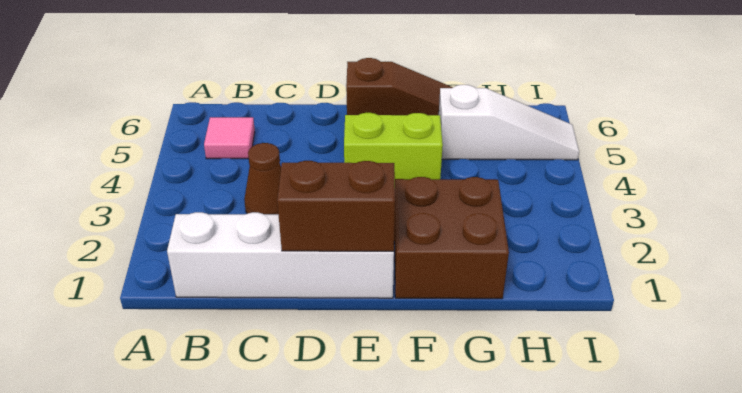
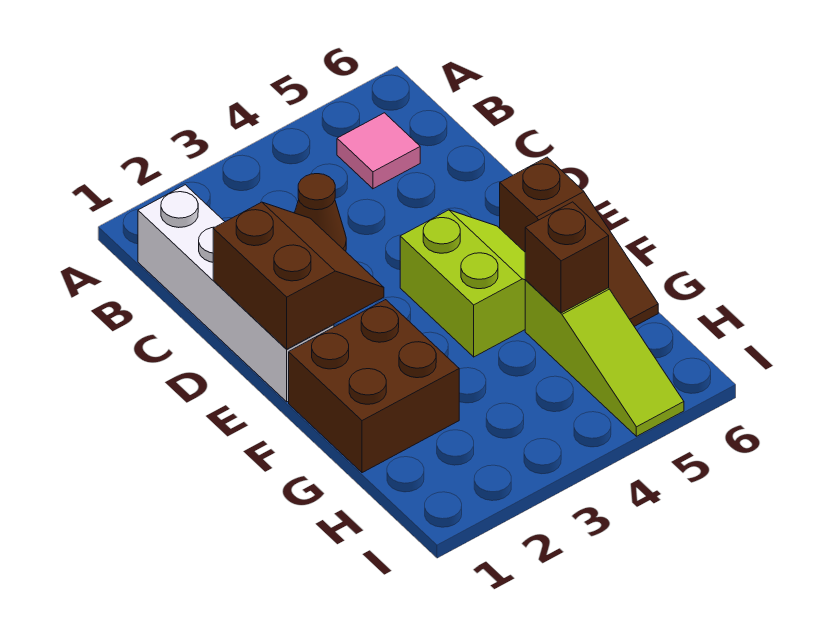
white slope G5:I5 level 1 top G -> lime slope G5:I5 level 1 top G
none -> brown brick G5 level 2

